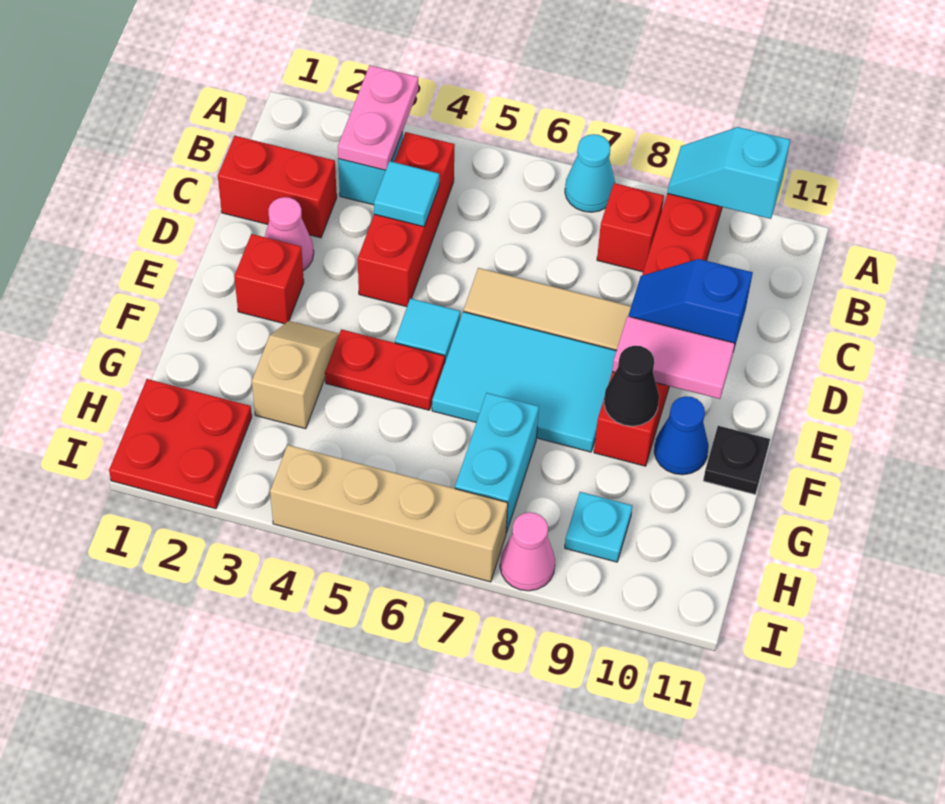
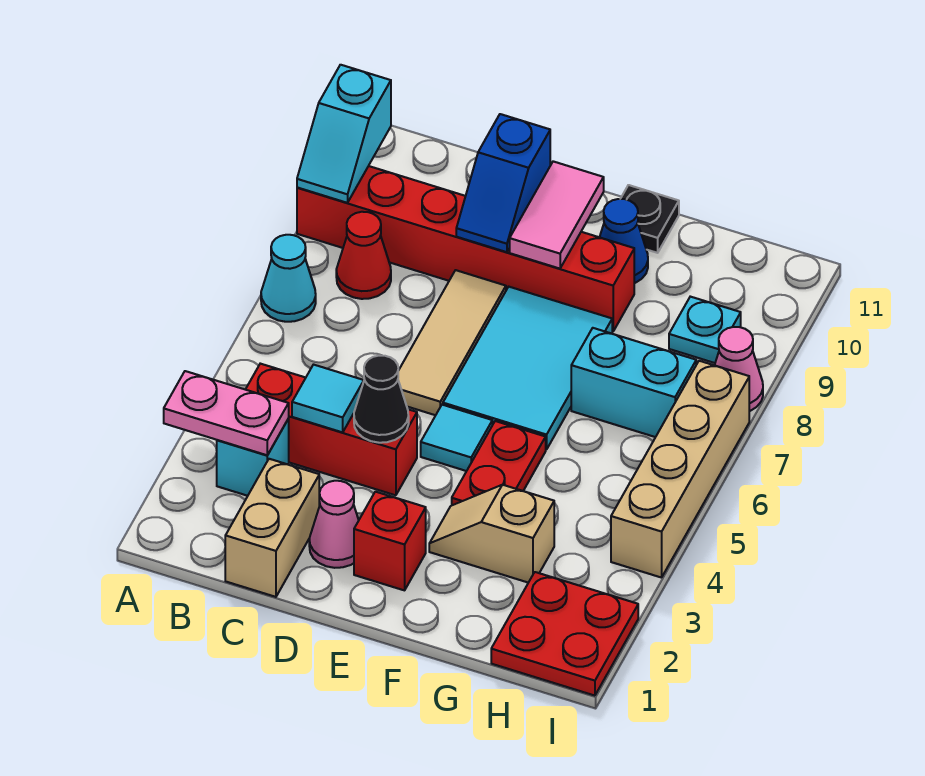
red brick B8 level 1 -> red cone B8 level 1
red brick C1:C2 level 1 -> tan brick C1:C2 level 1
black cone F9 level 2 -> black cone D4 level 2

